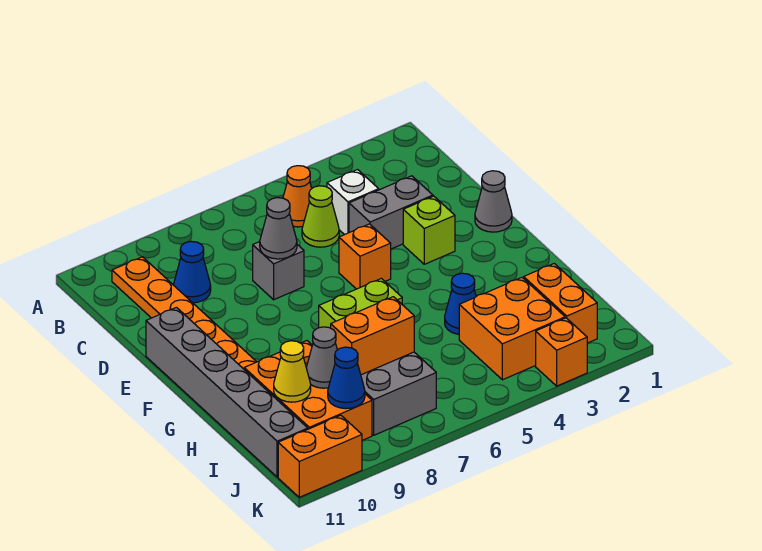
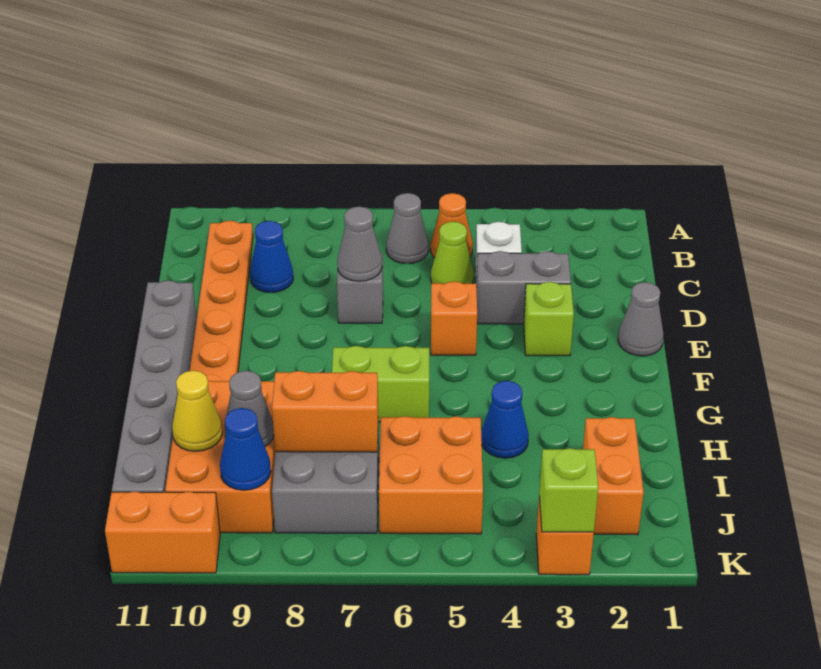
none -> grey cone B6 level 1
orange brick I3:J4 level 1 -> orange brick I5:J6 level 1
none -> lime brick K3 level 2

